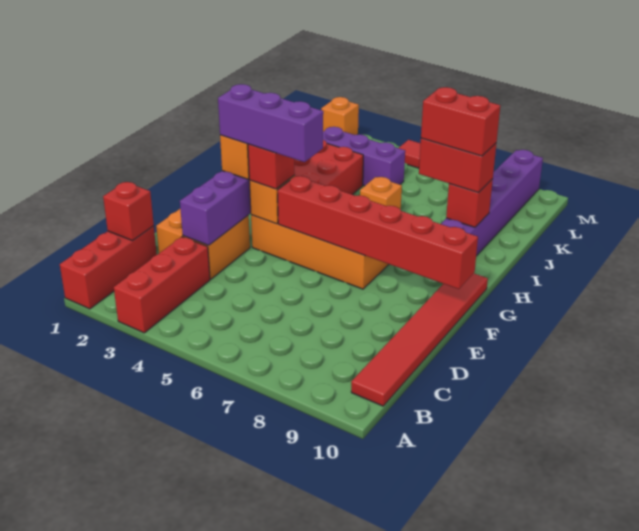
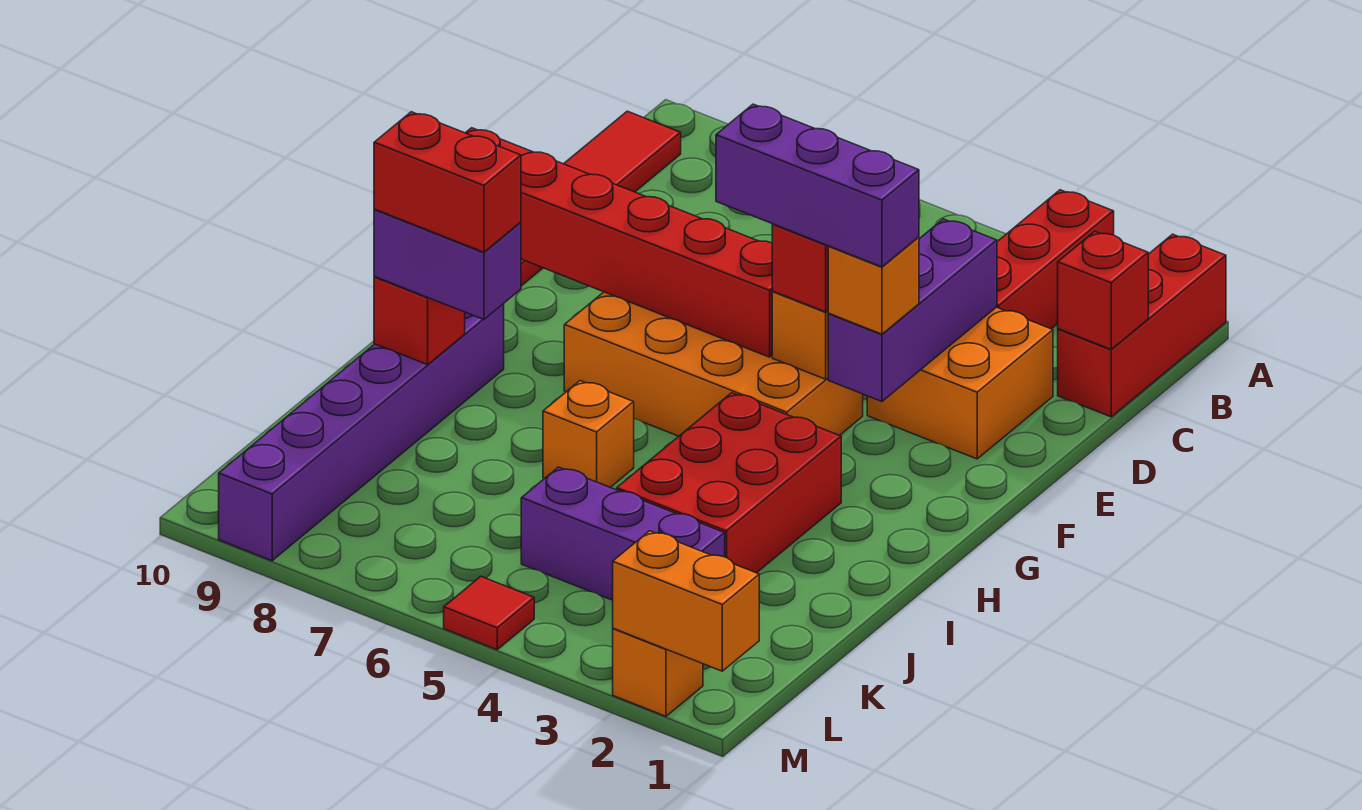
red brick I8:I9 level 3 -> purple brick I8:I9 level 3
none -> orange brick M1:M2 level 2

